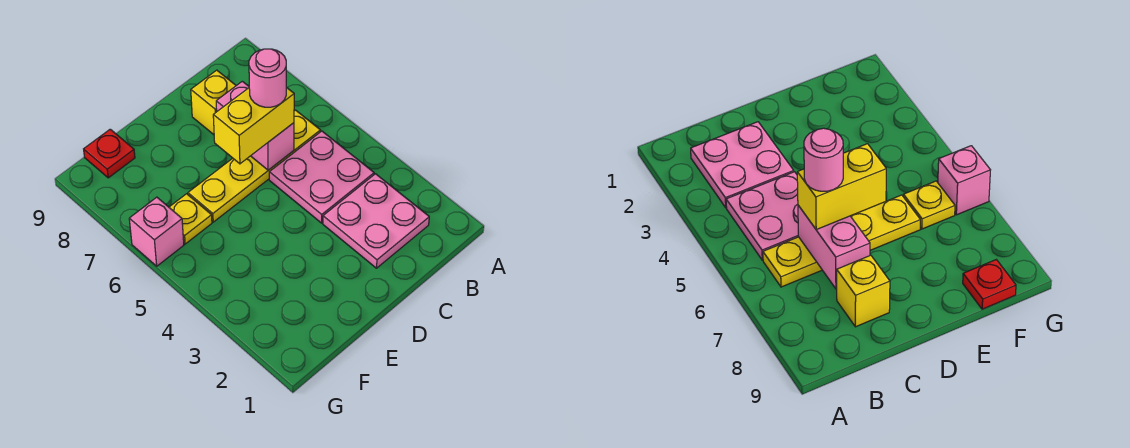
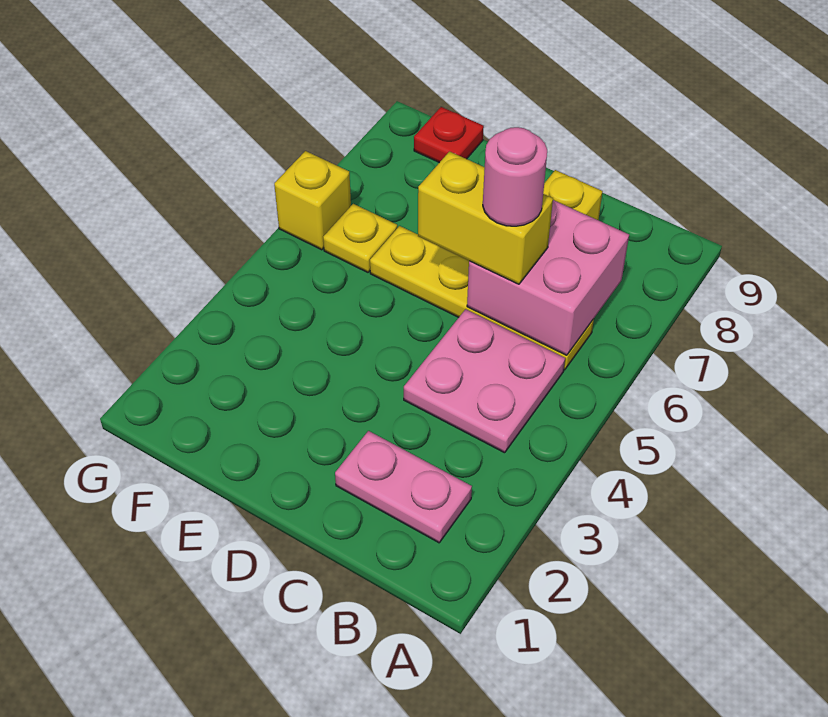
pink plate B2:C3 level 1 -> pink plate B2:C2 level 1
pink brick C6:C7 level 2 -> pink brick B6:C7 level 2
pink brick G6 level 1 -> yellow brick G6 level 1

